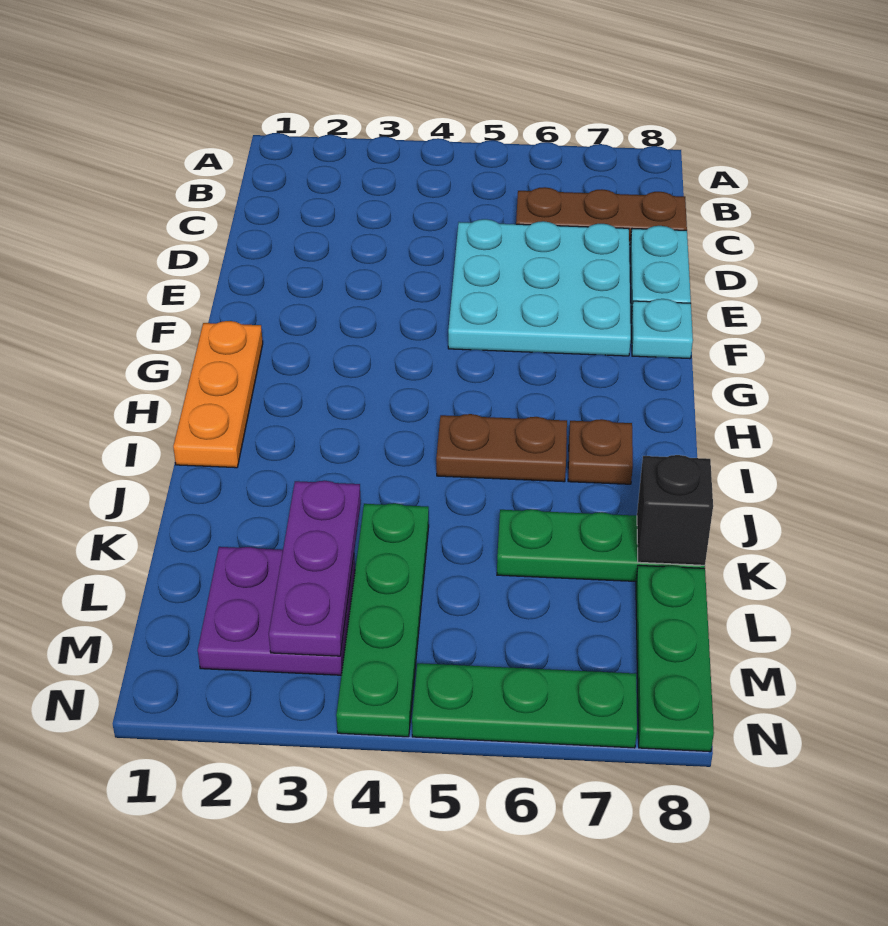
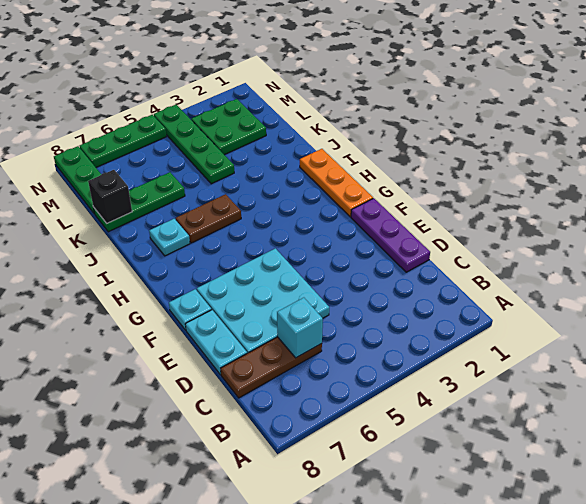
none -> cyan brick C6 level 2
brown plate I7 level 1 -> cyan plate I7 level 1
purple plate K3:M3 level 2 -> purple plate D1:F1 level 1
purple plate L2:M3 level 1 -> green plate L2:M3 level 1

